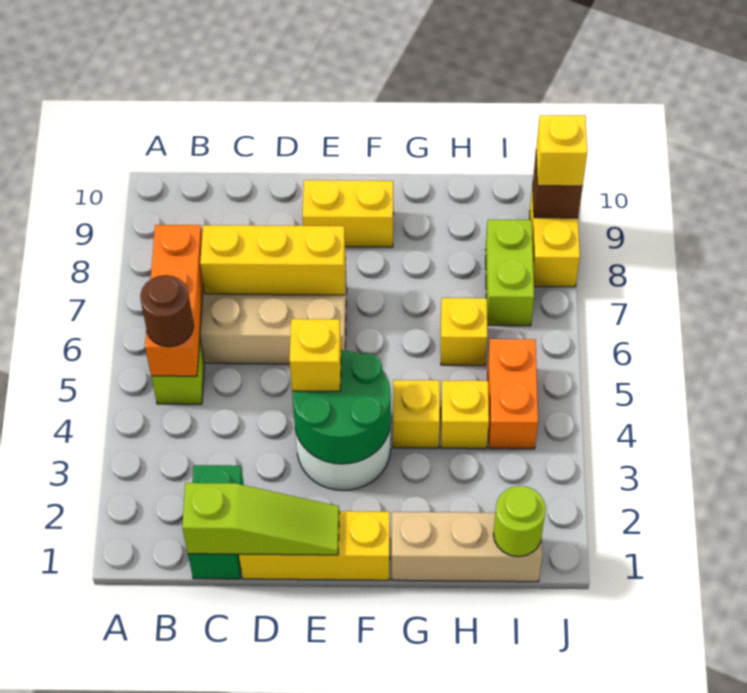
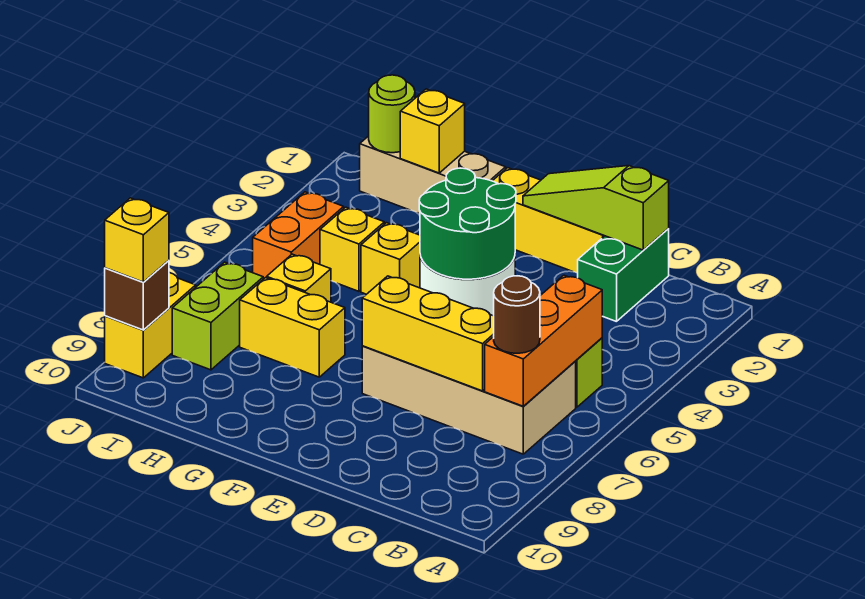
brown round brick B5 level 3 -> brown round brick B7 level 3
yellow brick E4 level 3 -> yellow brick H1 level 2
yellow brick E9:F9 level 1 -> yellow brick G7:H7 level 1

